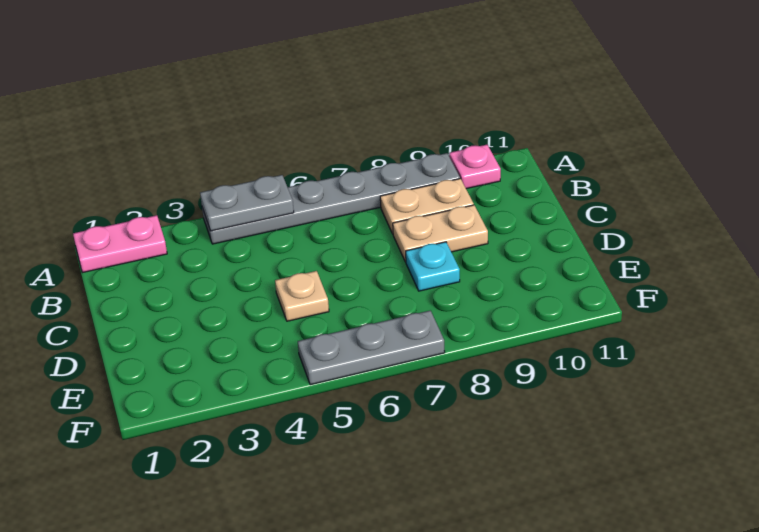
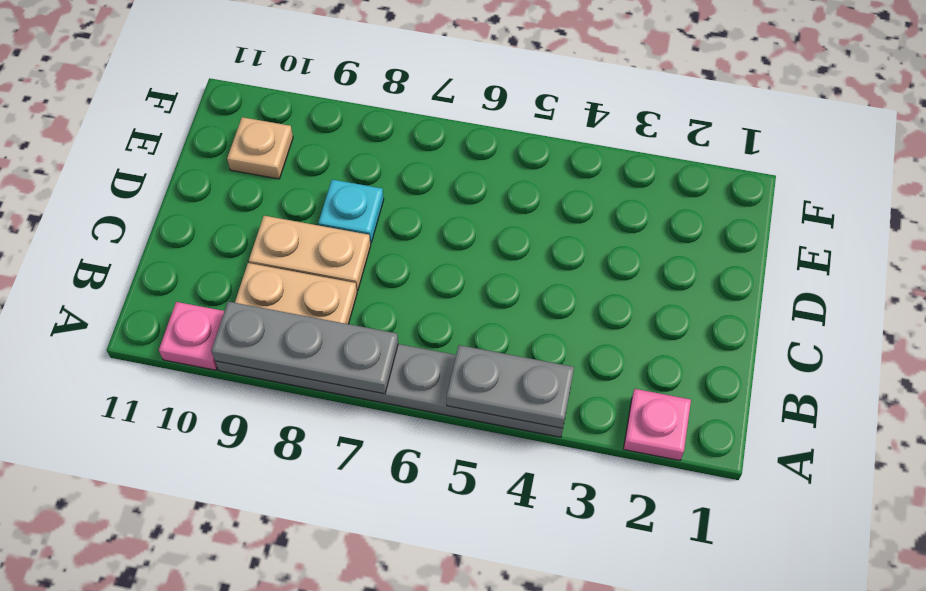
pink plate A1:A2 level 1 -> pink plate A2 level 1
tan plate D5 level 1 -> tan plate E10 level 1
grey plate F5:F7 level 1 -> grey plate A7:A9 level 2

